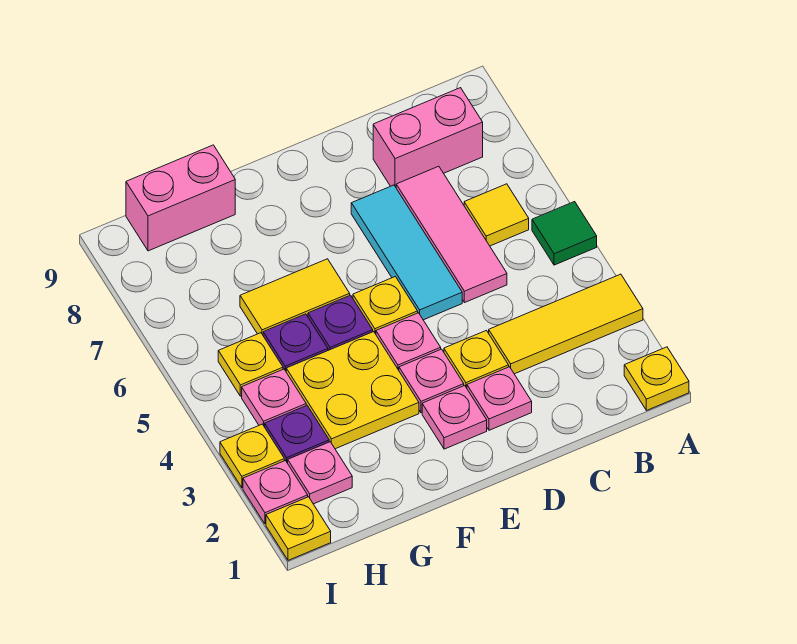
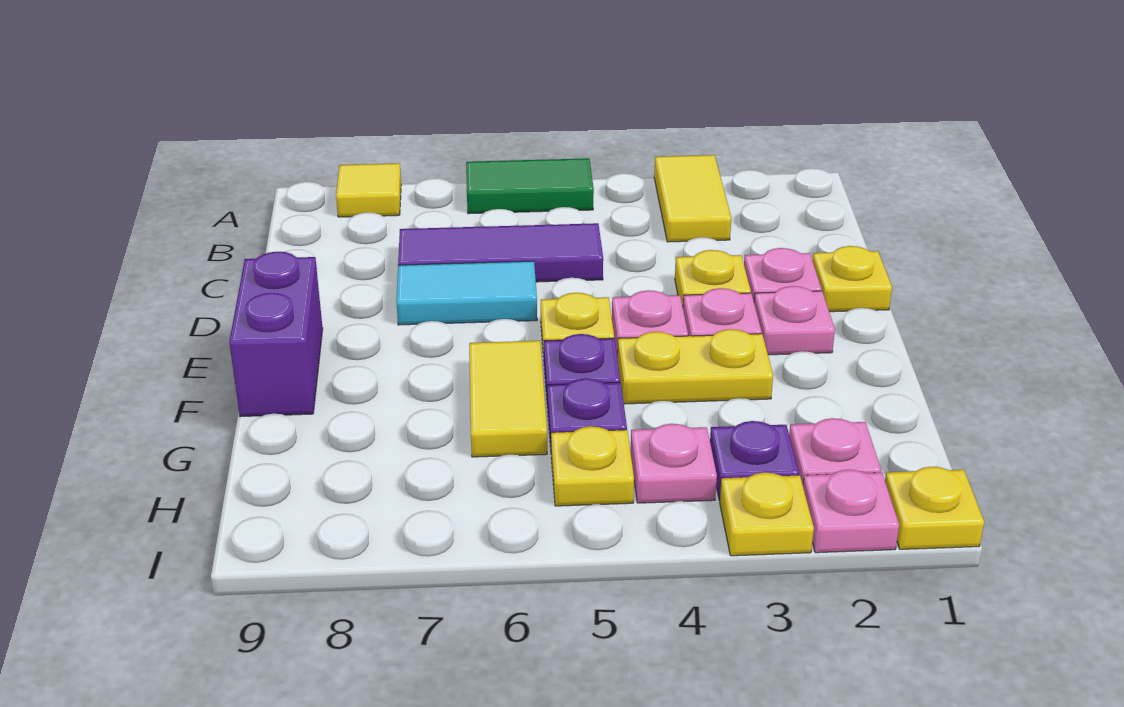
yellow plate A1 level 1 -> yellow plate D1 level 1
yellow tile A3:C3 level 1 -> yellow tile A3:B3 level 1
green tile A5 level 1 -> green tile A5:A6 level 1
yellow tile B6 level 1 -> yellow tile A8 level 1
pink brick B8:C8 level 1 -> none
pink tile C5:C7 level 1 -> purple tile C5:C7 level 1
cyan tile D5:D7 level 1 -> cyan tile D6:D7 level 1
none -> purple brick E9:F9 level 1
yellow plate F3:G4 level 1 -> yellow plate F3:F4 level 1
pink brick G9:H9 level 1 -> none

